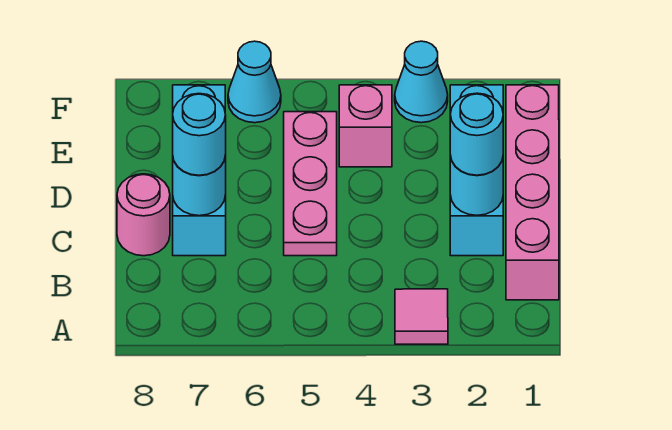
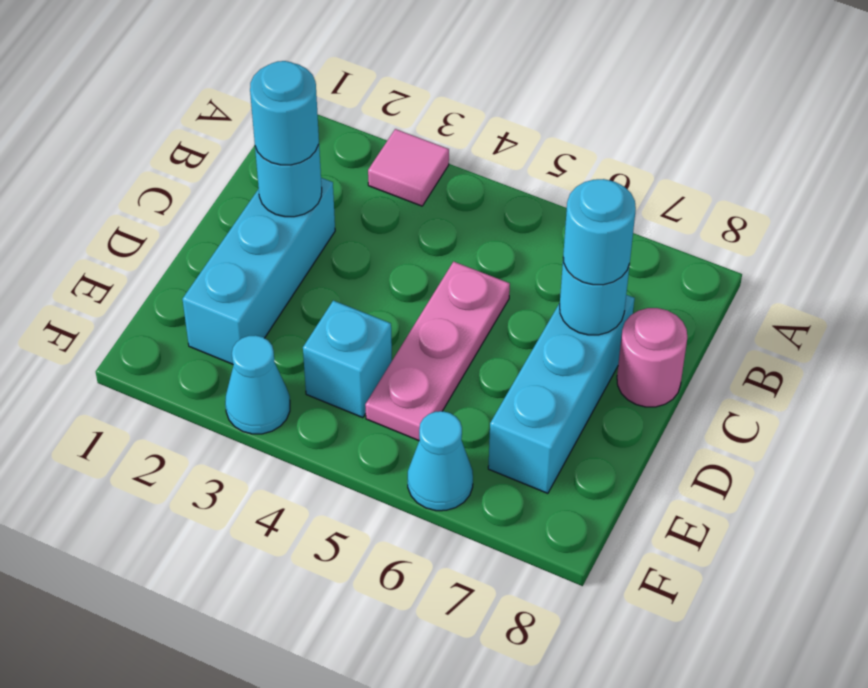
pink brick B1:E1 level 1 -> none
pink brick E4 level 1 -> cyan brick E4 level 1

